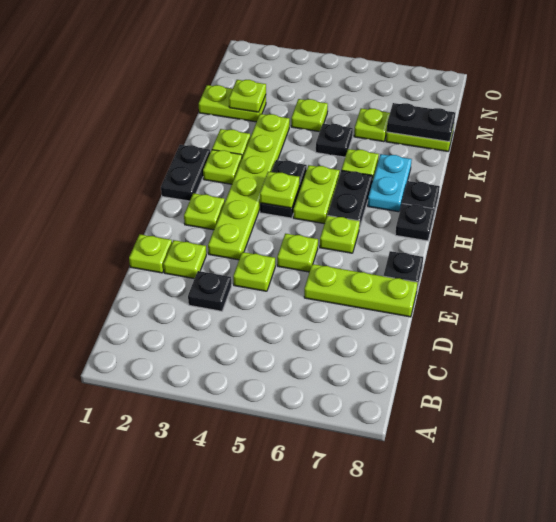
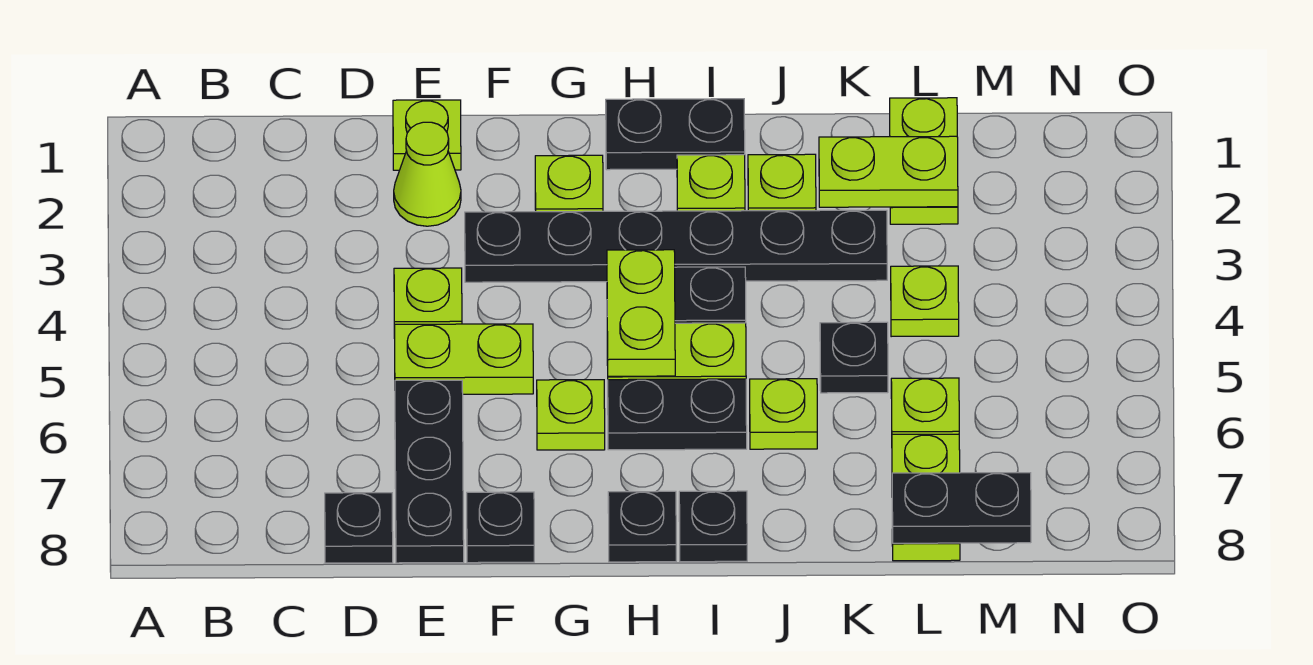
black plate D3 level 1 -> black plate D8 level 1
lime plate E2 level 1 -> lime cone E2 level 1
lime plate E6:E8 level 1 -> black plate E6:E8 level 1
lime plate F3:K3 level 1 -> black plate F3:K3 level 1
lime plate F5 level 1 -> lime plate E5:F5 level 1
lime plate H4 level 2 -> lime plate H4:H5 level 2
cyan plate I7:J7 level 1 -> none
lime plate L2 level 2 -> lime plate K2:L2 level 2
black plate L7:L8 level 2 -> black plate L8:M8 level 2

